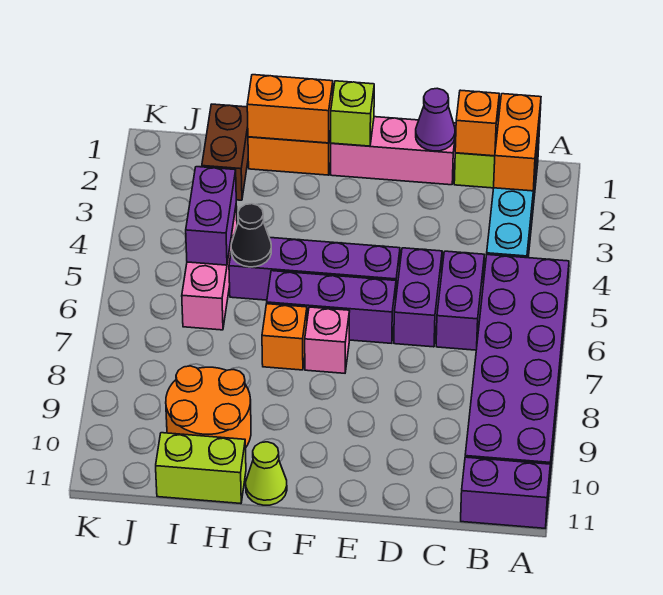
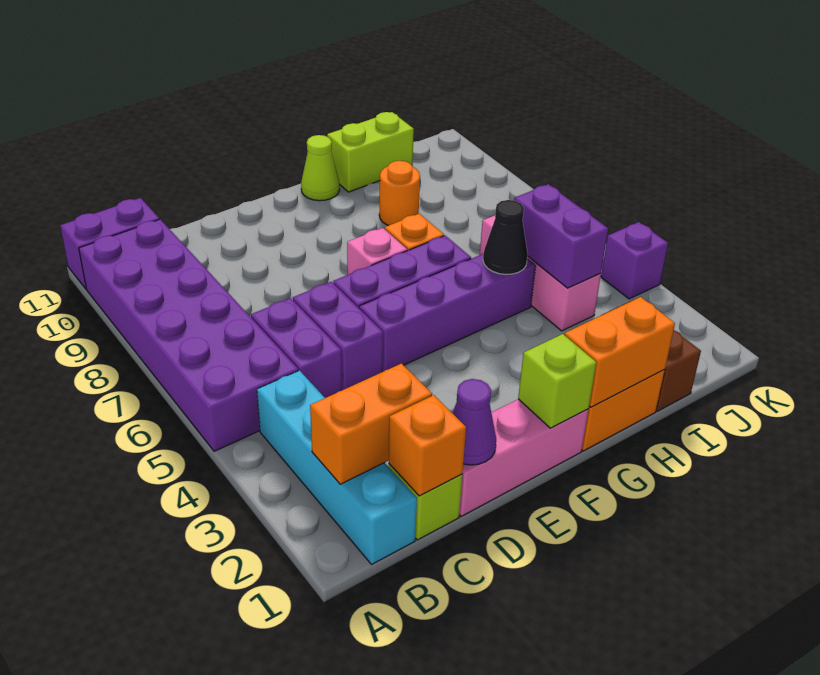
orange brick B1:B2 level 2 -> orange brick B2:C2 level 2
orange round brick H9:I10 level 1 -> orange round brick H9 level 1
none -> purple brick K4 level 1

